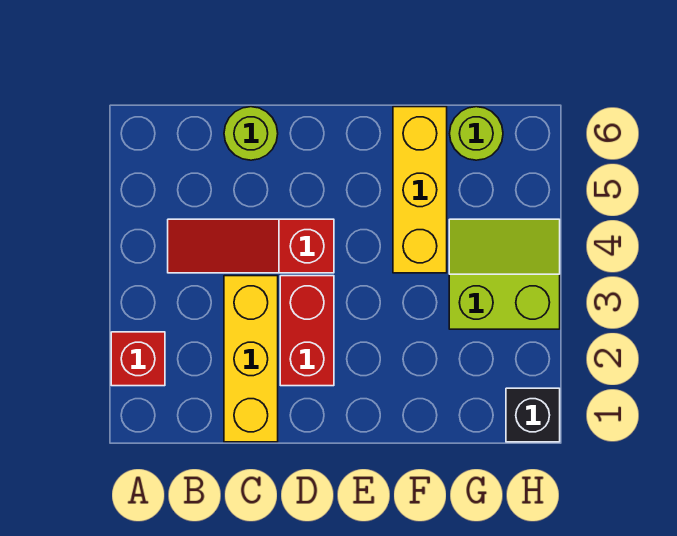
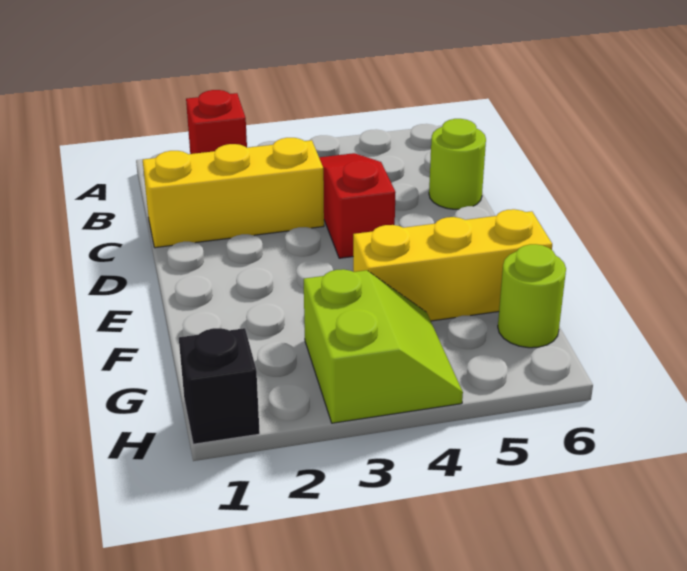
red brick D2:D3 level 1 -> none

